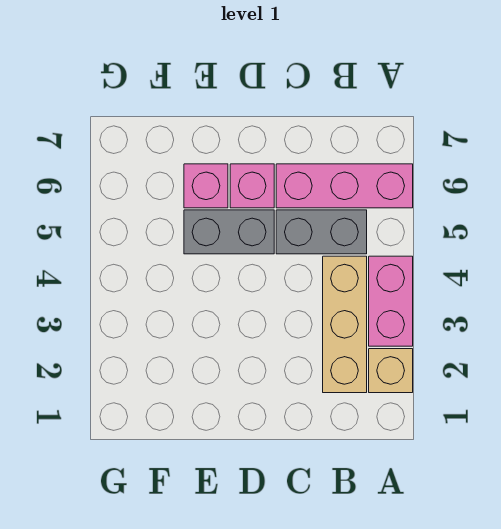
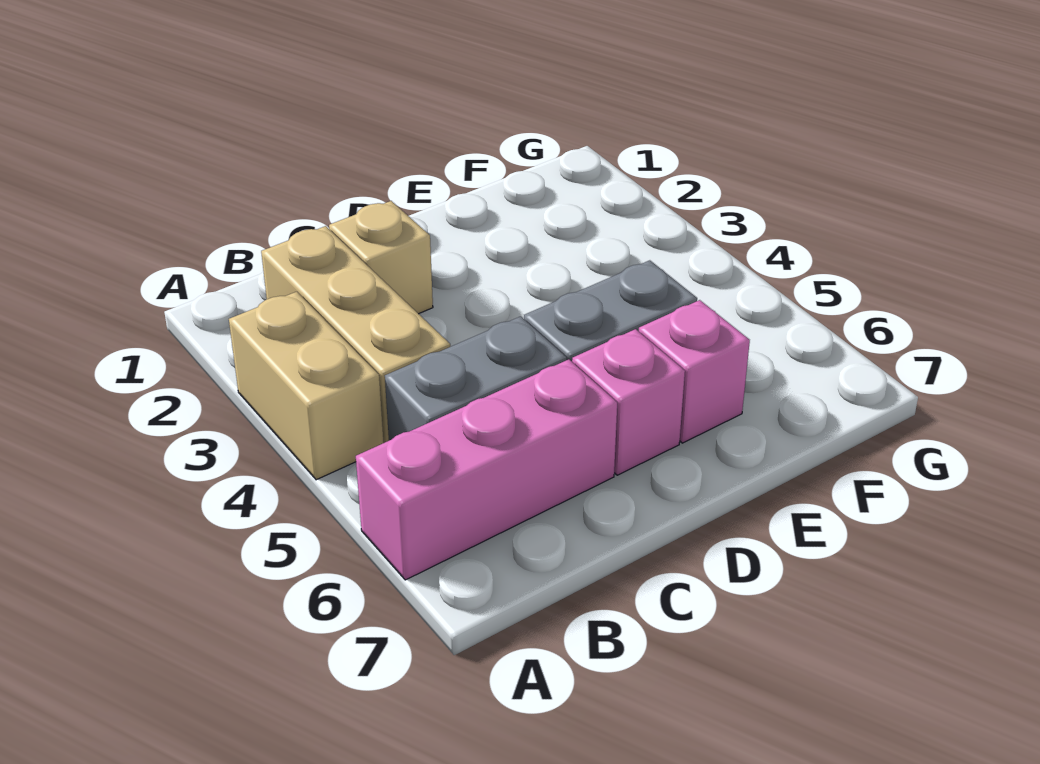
tan brick A2 level 1 -> tan brick C2 level 1
pink brick A3:A4 level 1 -> tan brick A3:A4 level 1

